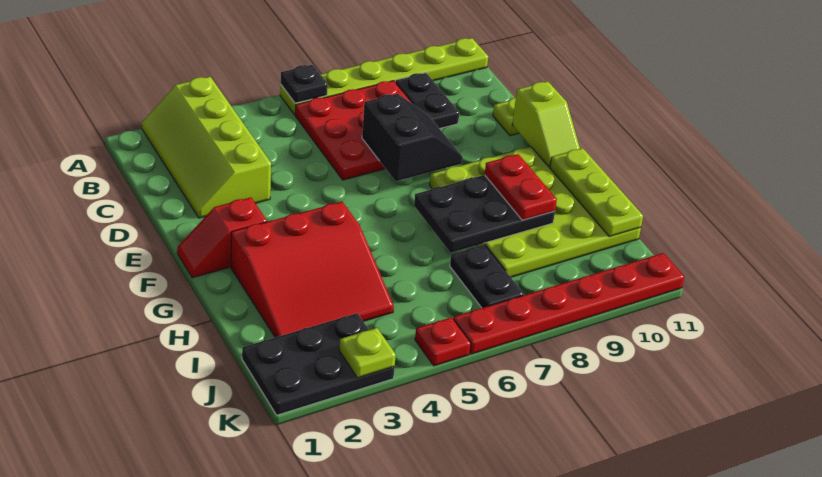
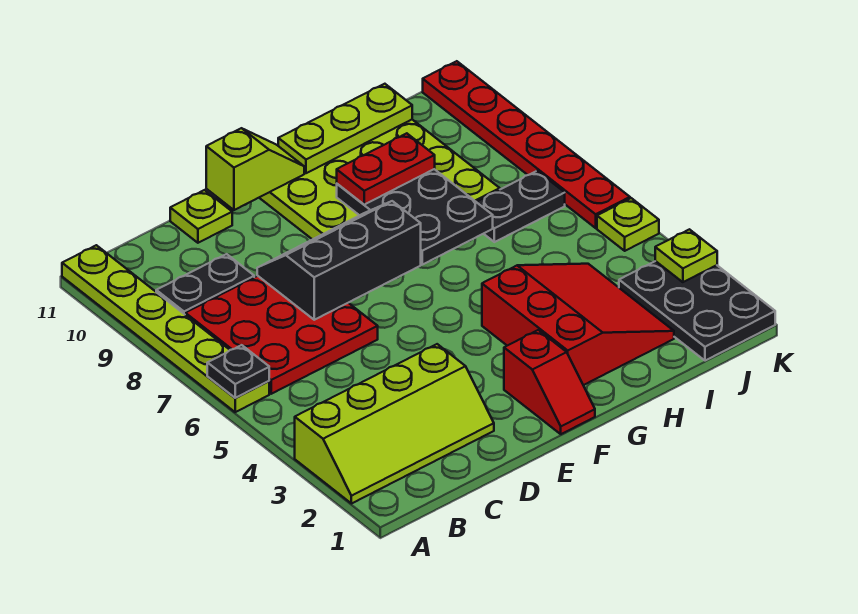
black slope D7:E8 level 2 top 7 -> black slope D7:F8 level 2 top 7
red plate K5 level 1 -> lime plate K5 level 1

